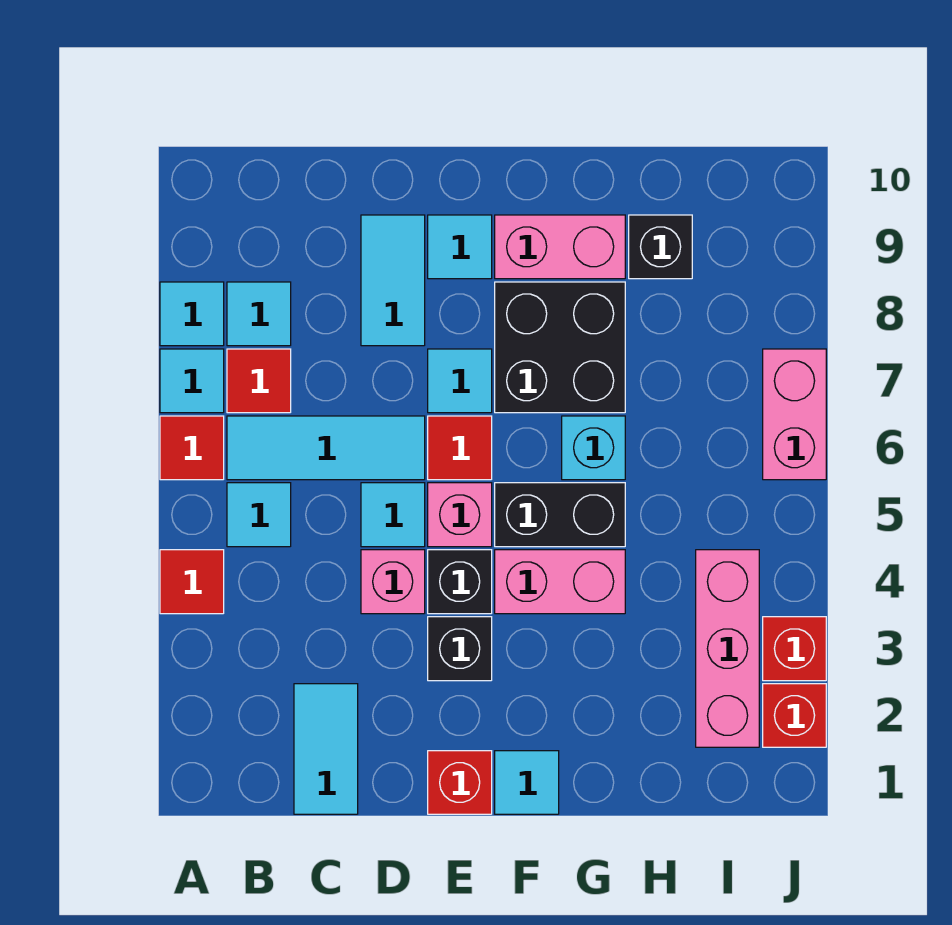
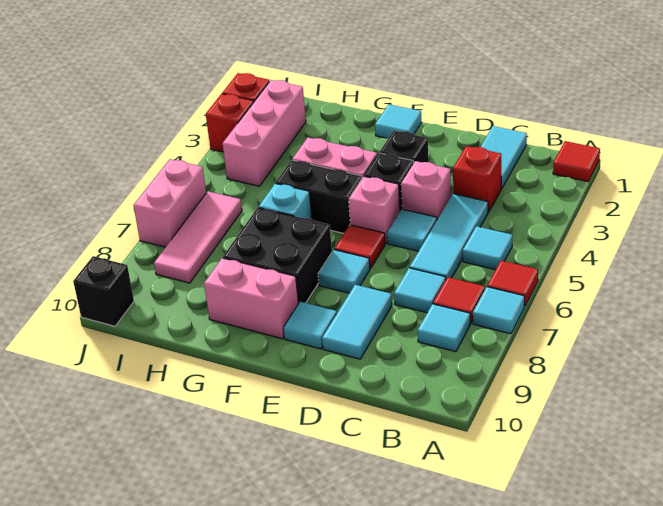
red tile A4 level 1 -> red tile A1 level 1
cyan tile A8 level 1 -> cyan tile C7 level 1
cyan tile B6:D6 level 1 -> cyan tile C4:C6 level 1
red brick E1 level 1 -> red brick C3 level 1
black brick H9 level 1 -> black brick J10 level 1
none -> pink tile I6:I8 level 1

